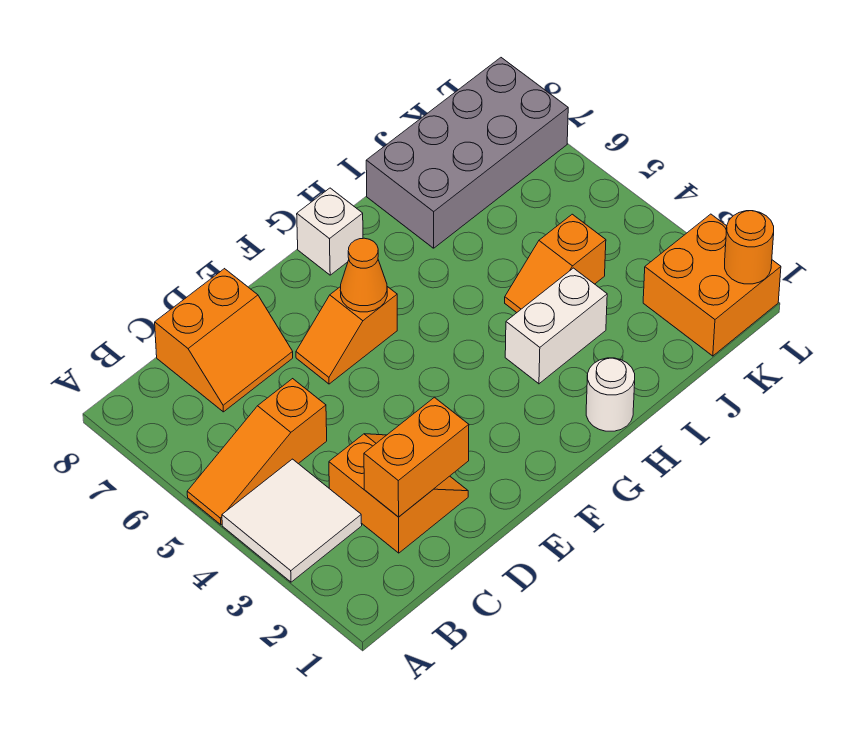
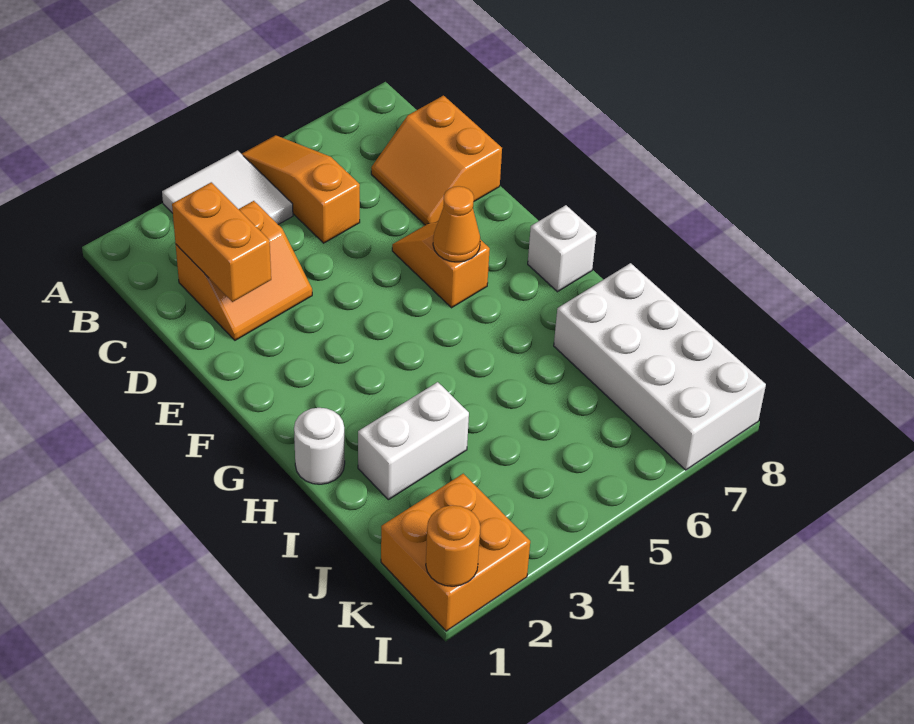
white brick H3:I3 level 1 -> white brick I2:I3 level 1
orange slope I4:J4 level 1 top J -> none
grey brick I7:L8 level 1 -> white brick I7:L8 level 1

